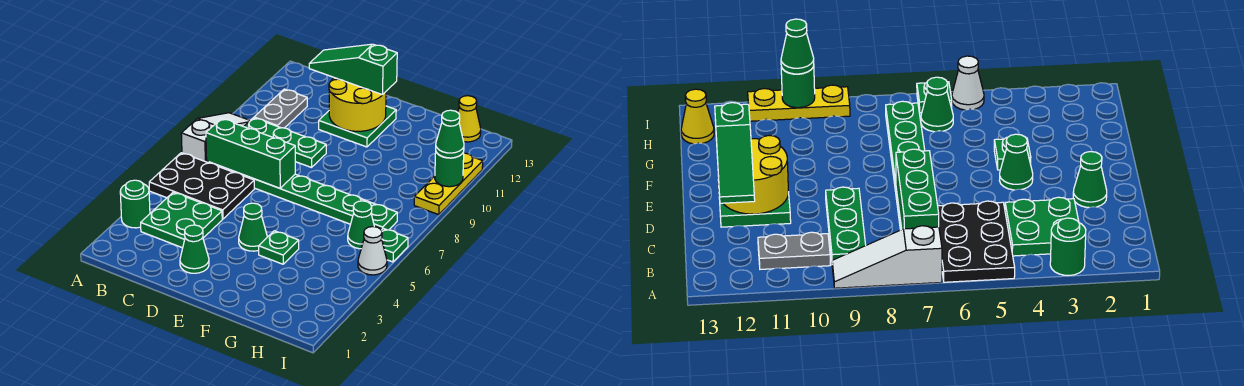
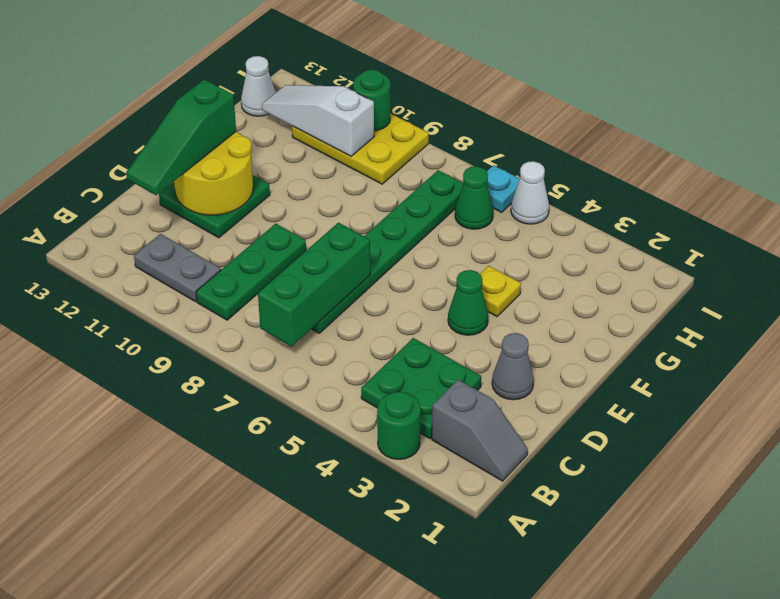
black plate A5:C6 level 1 -> none
white slope A7:A9 level 1 top 7 -> white slope H10:H12 level 2 top 10
none -> grey slope B1:B2 level 1 top 2
green cone D2 level 1 -> grey cone D2 level 1
green plate F4 level 1 -> yellow plate F4 level 1
yellow cone H13 level 1 -> white cone H13 level 1
green plate I6 level 1 -> cyan plate I6 level 1
yellow plate I9:I11 level 1 -> yellow plate H9:I11 level 1
green cone I10 level 3 -> none

